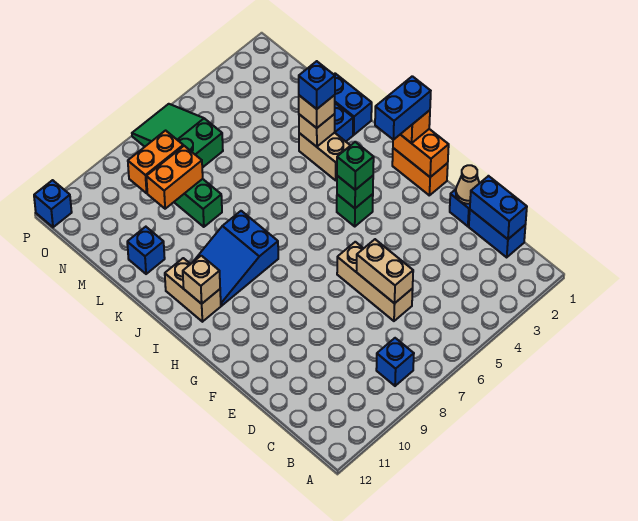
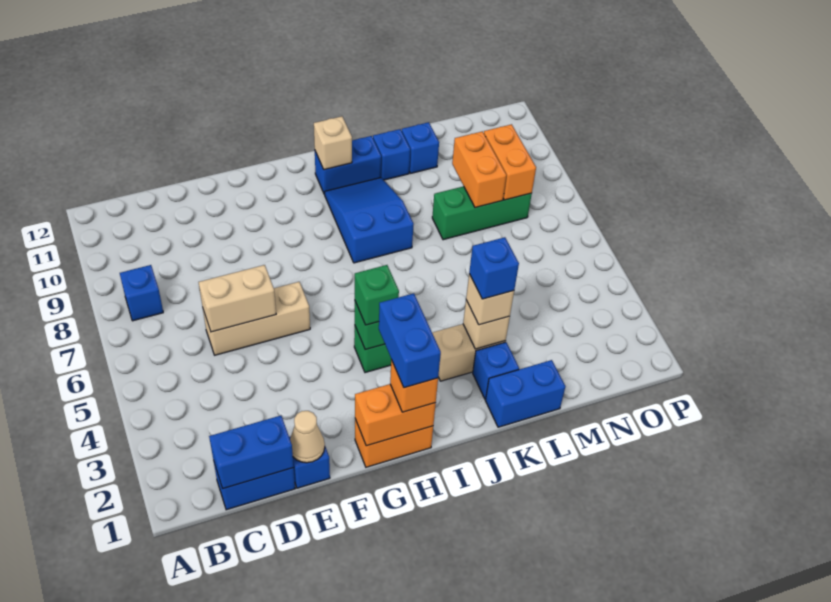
tan brick I11:J11 level 1 -> blue brick I11:J11 level 1
green slope N6:P7 level 1 top N -> none
blue brick P12 level 1 -> blue brick K11 level 1

